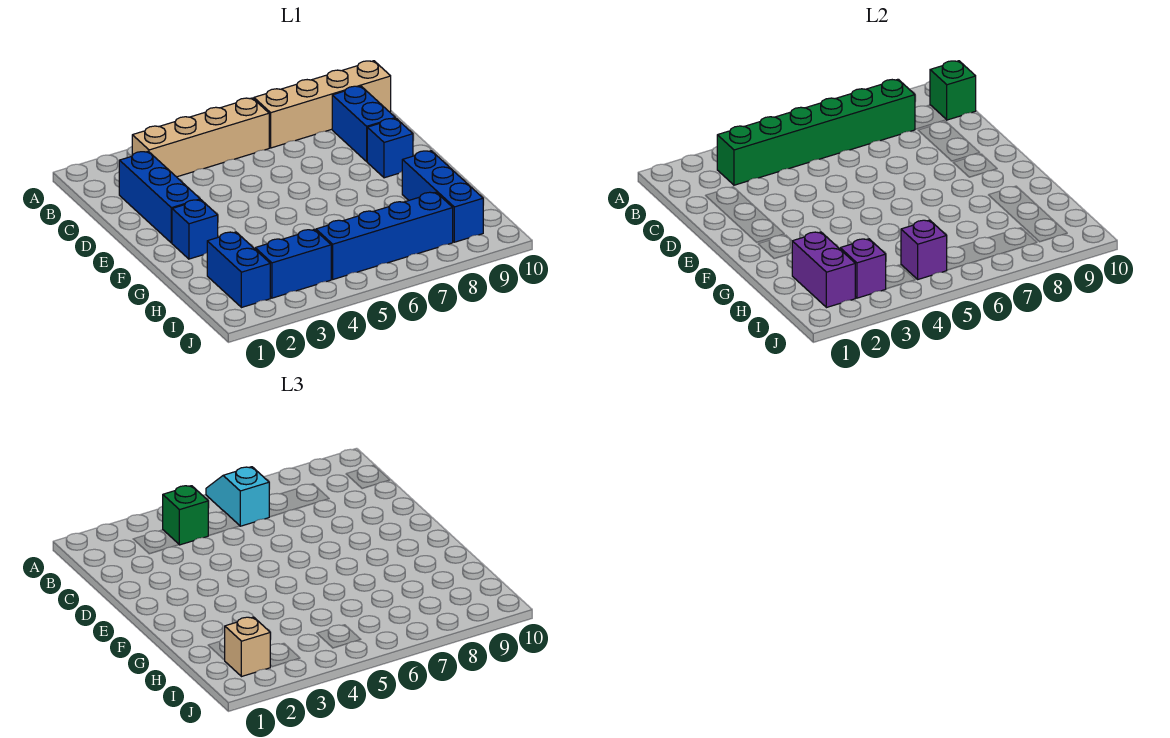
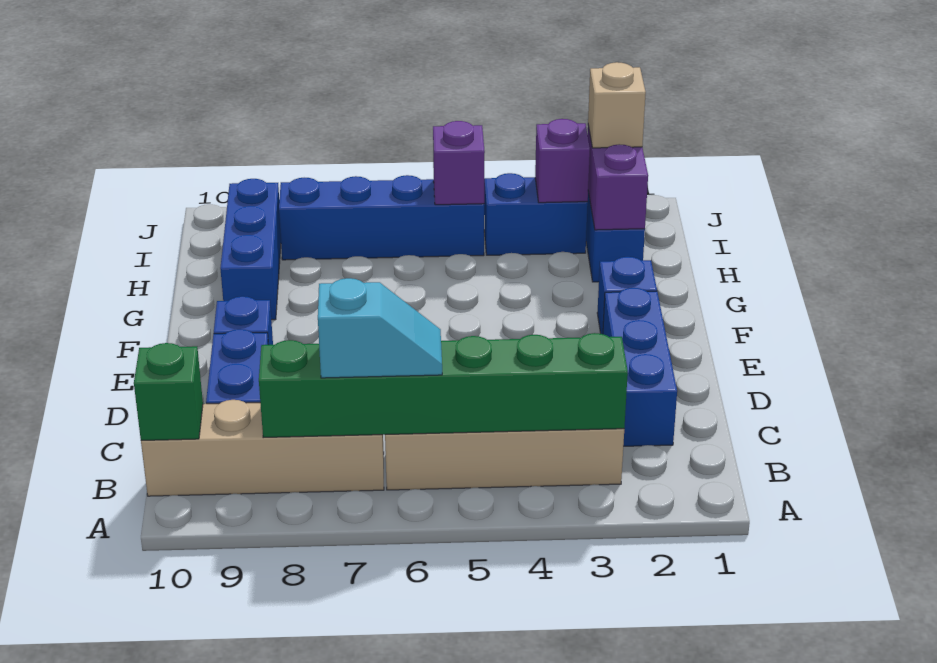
cyan slope A6:B6 level 3 top B -> cyan slope B6:B7 level 3 top 7
green brick B4 level 3 -> none

